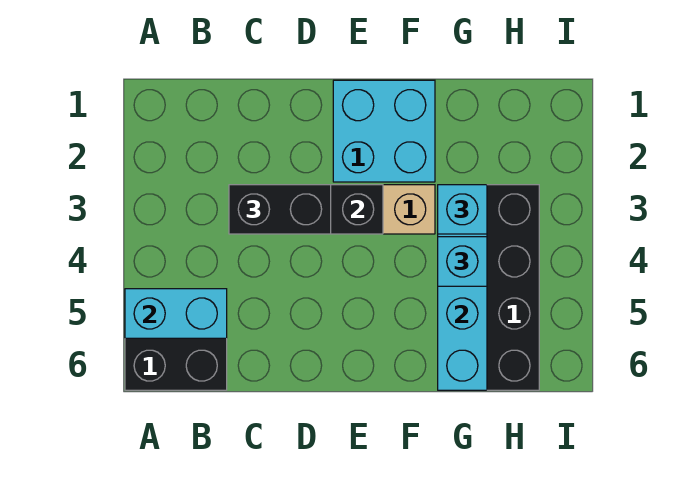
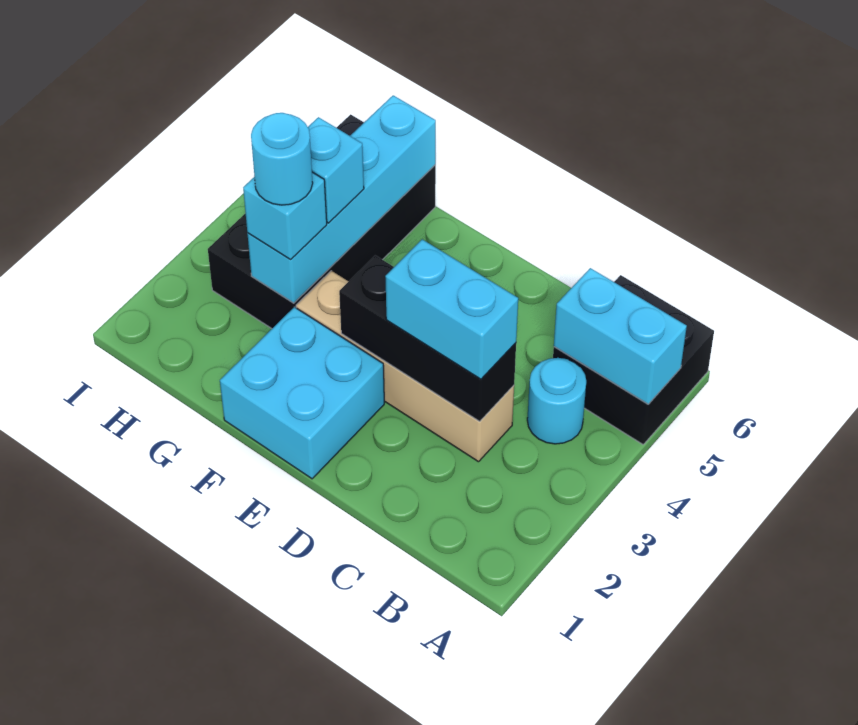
none -> cyan round brick B4 level 1
black brick C3:D3 level 3 -> cyan brick C3:D3 level 3
none -> cyan round brick G3 level 4

